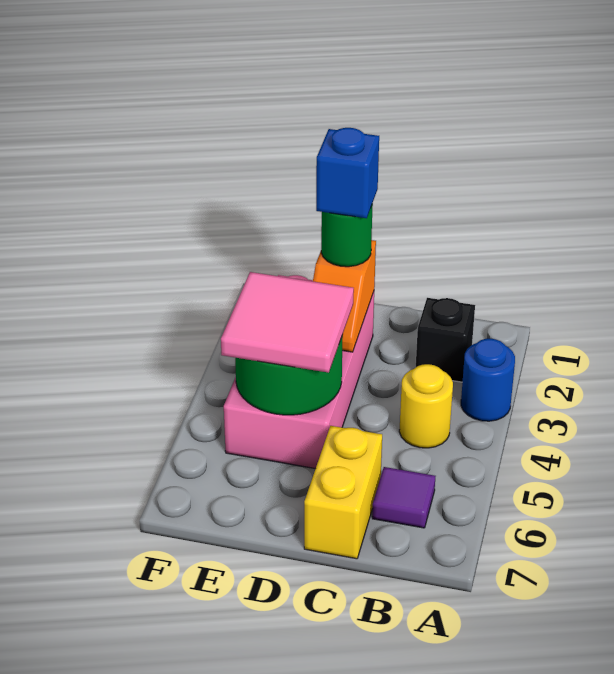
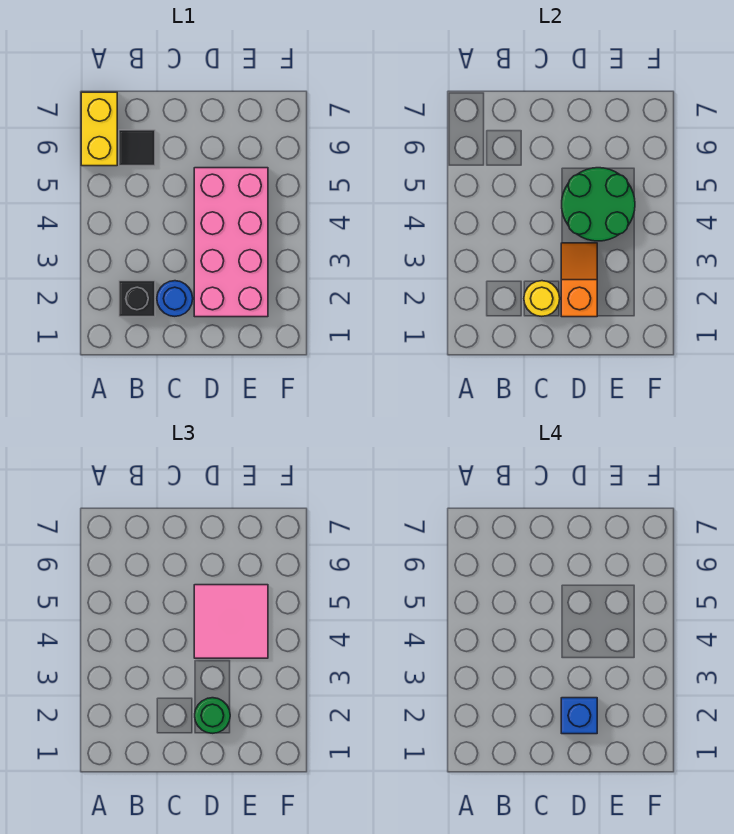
blue round brick A3 level 1 -> blue round brick C2 level 1
yellow round brick B4 level 1 -> yellow round brick C2 level 2
purple tile B6 level 1 -> black tile B6 level 1
yellow brick C6:C7 level 1 -> yellow brick A6:A7 level 1

